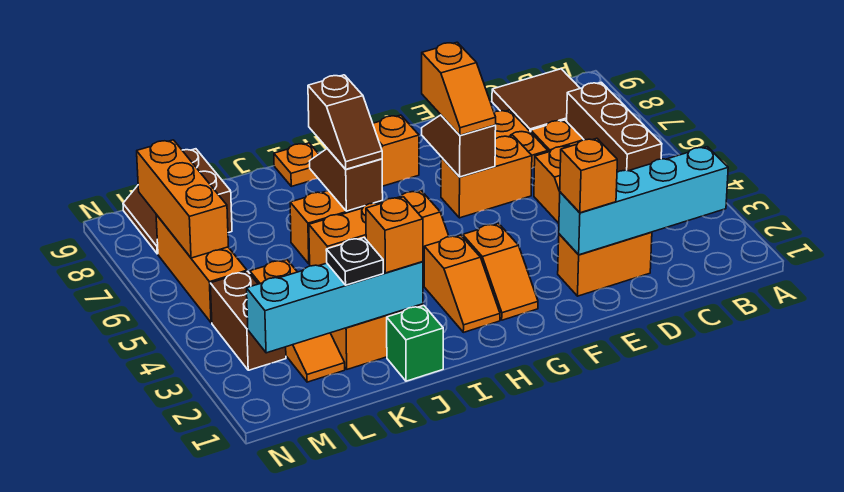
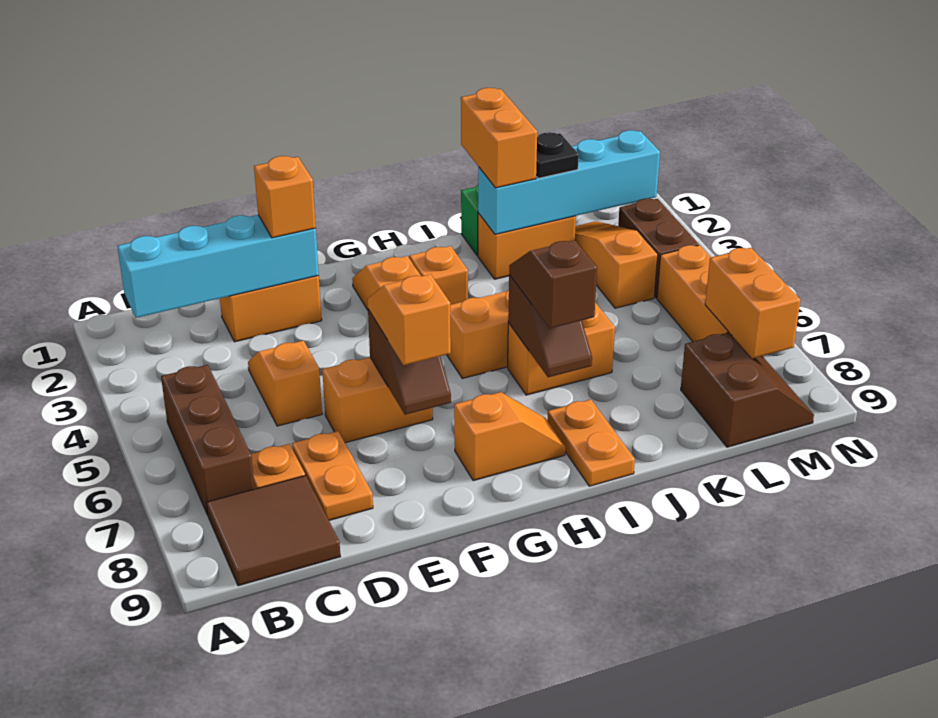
orange plate I9 level 1 -> orange plate I8:I9 level 1
orange brick J2 level 3 -> orange brick J1:J2 level 3
orange brick M6:M8 level 2 -> orange brick M7:M8 level 2

